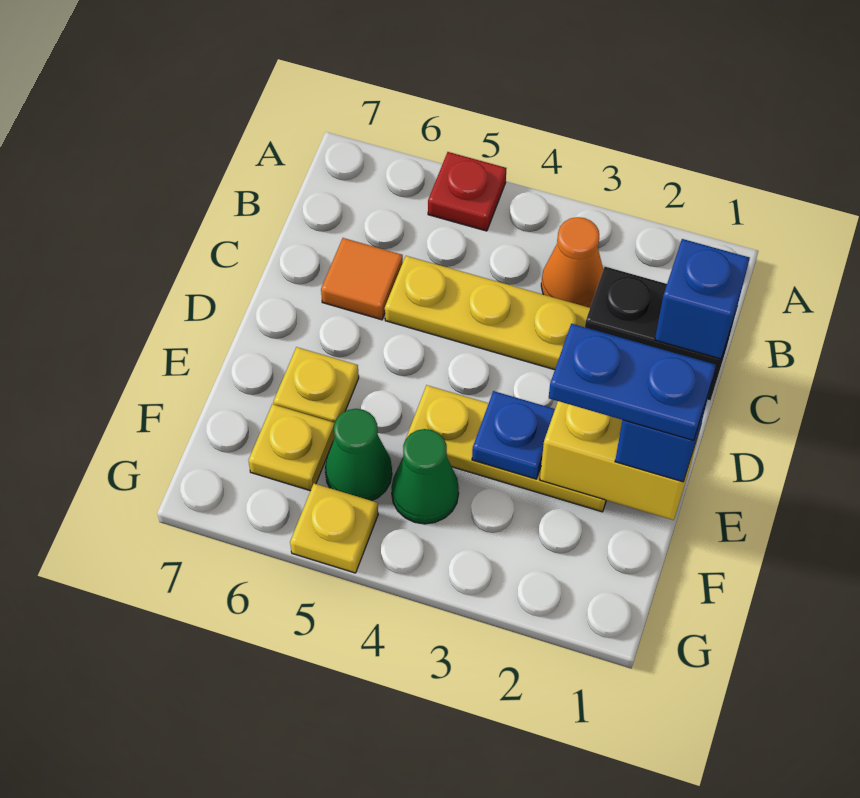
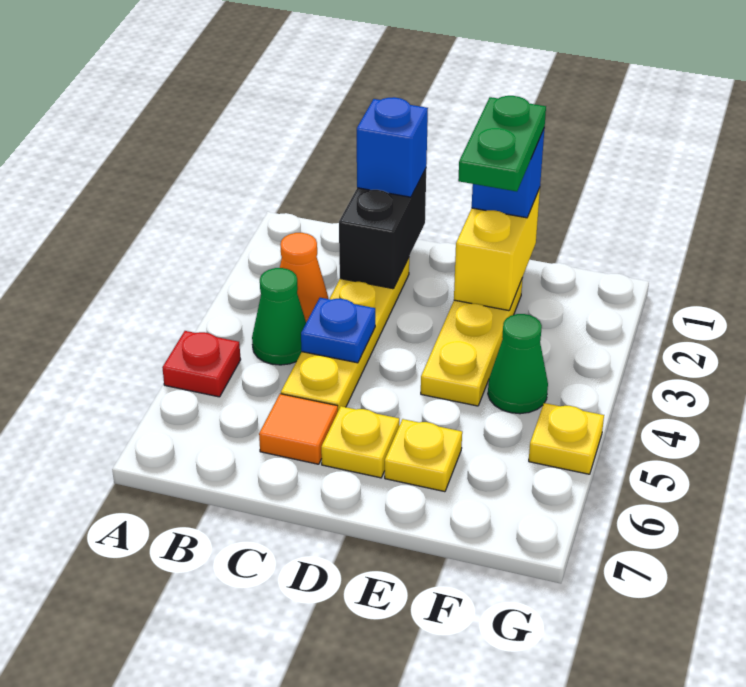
blue plate E1:E2 level 4 -> green plate E1:E2 level 4
blue plate E3 level 2 -> blue plate C4 level 2
green cone F5 level 1 -> green cone B4 level 1
yellow plate F6 level 1 -> yellow plate D6 level 1

